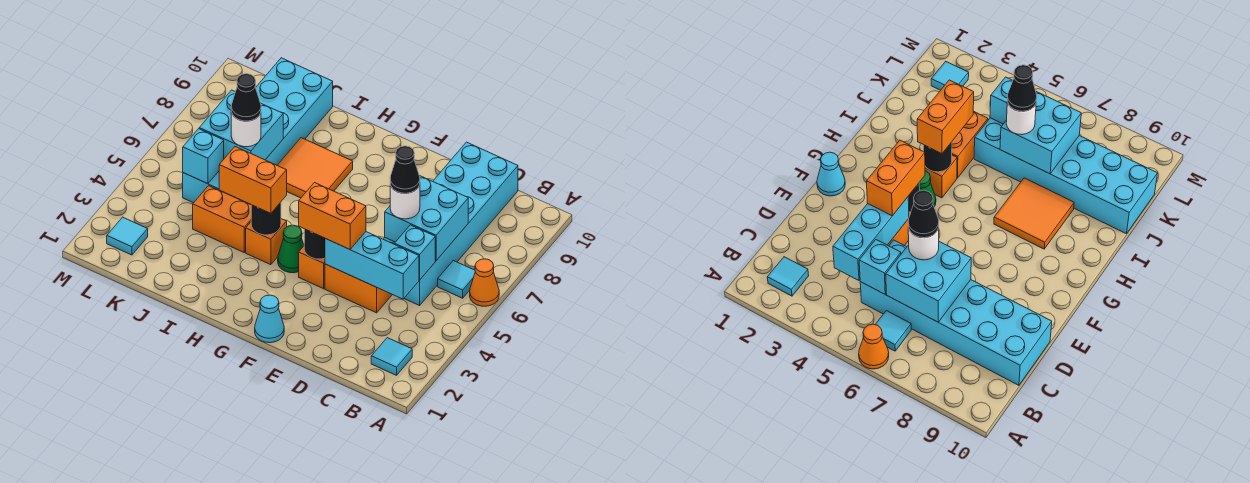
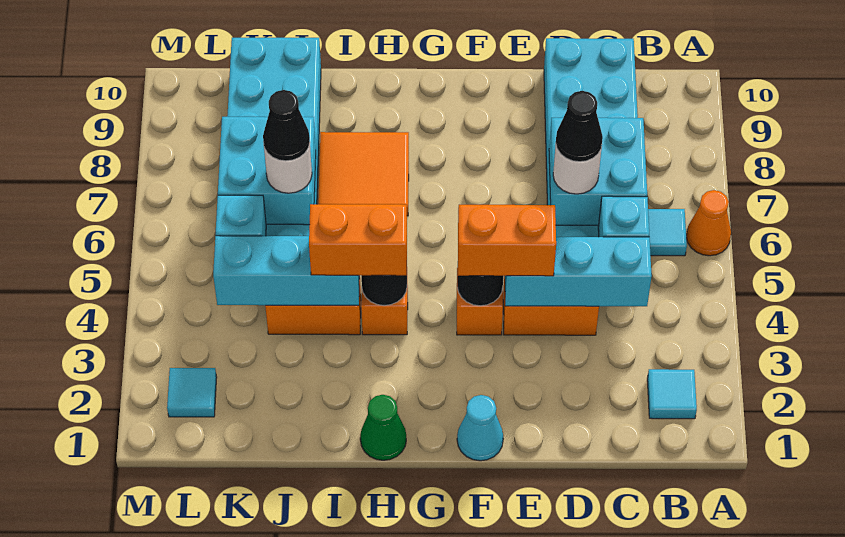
green cone G4 level 1 -> green cone H1 level 1
none -> cyan brick I4:K4 level 2

